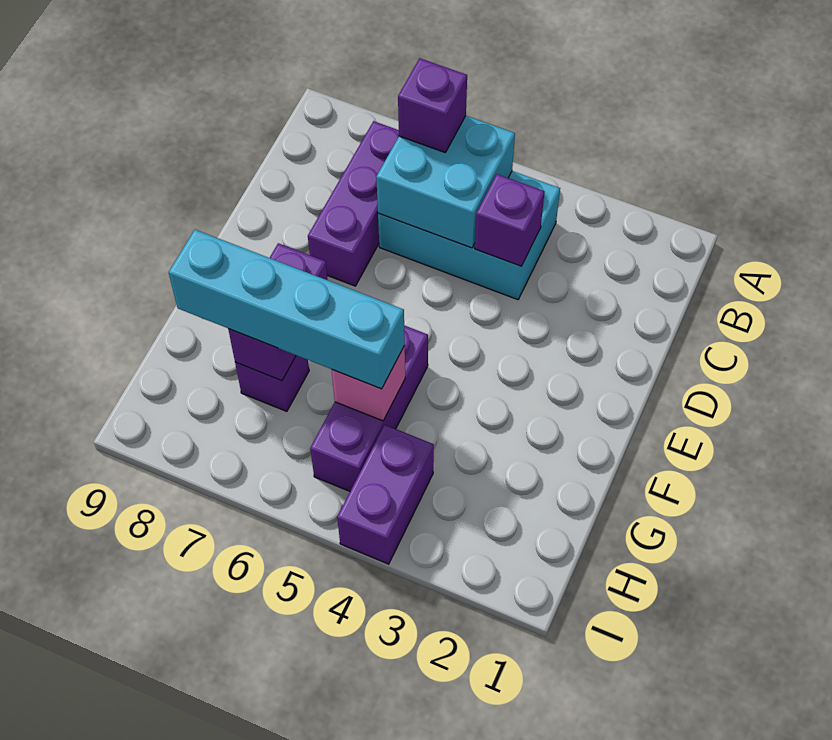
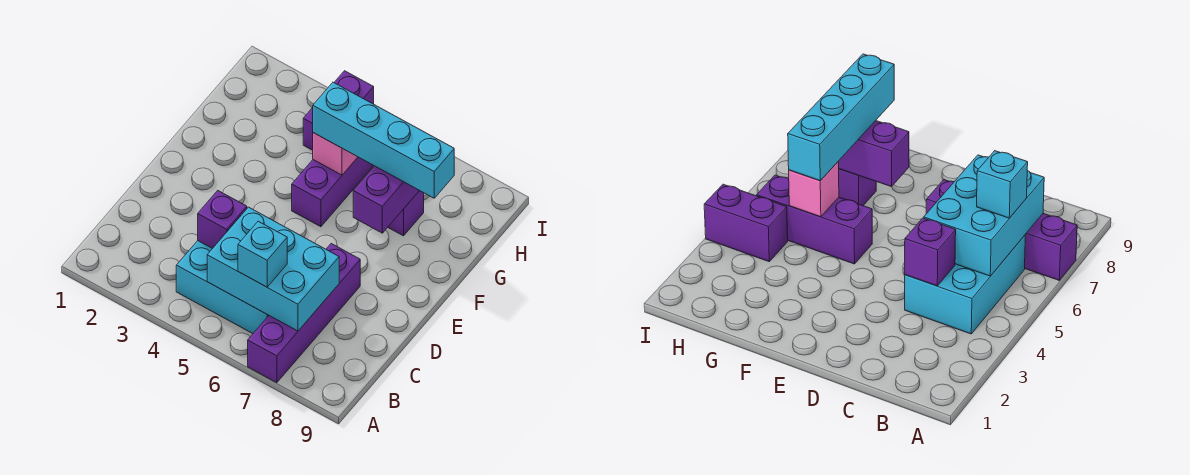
cyan brick B5:C6 level 2 -> cyan brick B5:C7 level 2
purple brick B6 level 3 -> cyan brick B6 level 3
purple brick B7:D7 level 1 -> purple brick A7:D7 level 1

